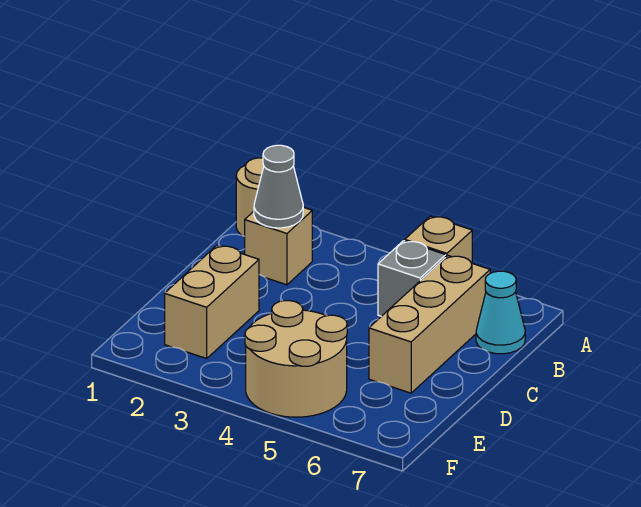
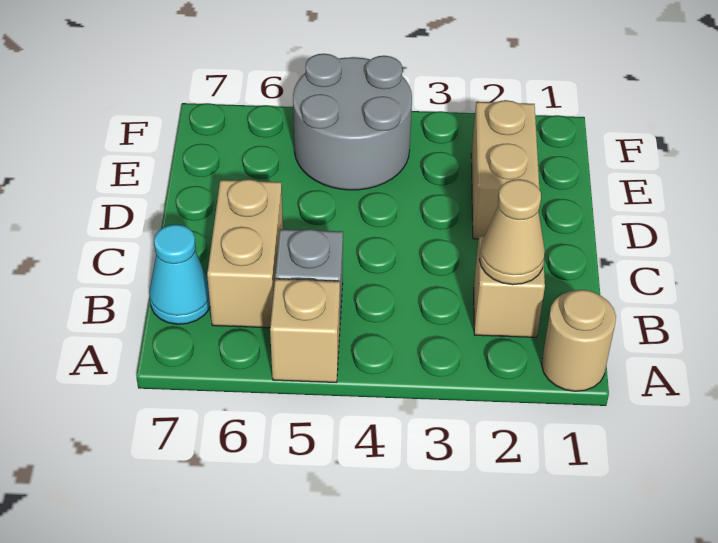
grey cone B2 level 2 -> tan cone B2 level 2
tan brick B6:D6 level 1 -> tan brick B6:C6 level 1
tan round brick E4:F5 level 1 -> grey round brick E4:F5 level 1

